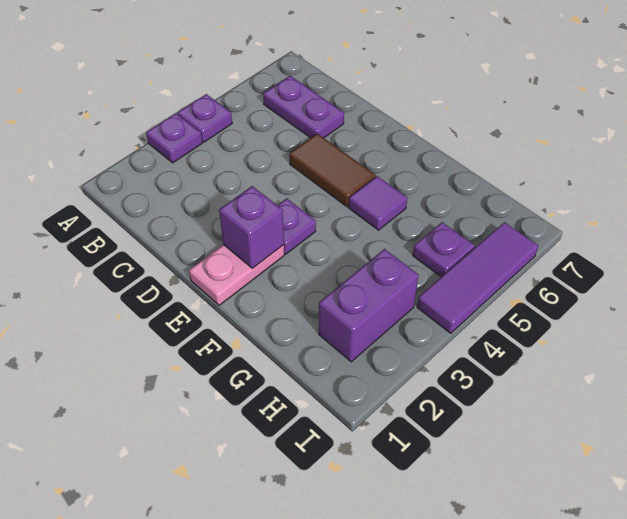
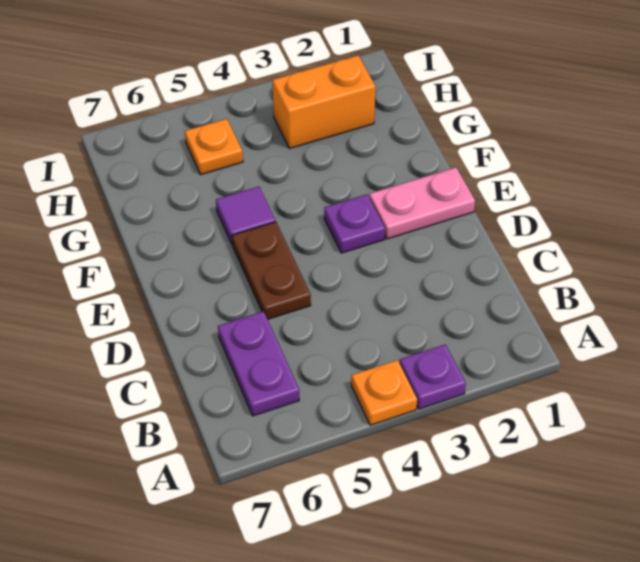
purple plate A4 level 1 -> orange plate A4 level 1
brown tile D5:E5 level 1 -> brown plate D5:E5 level 1
purple brick E2 level 2 -> none
purple brick H2:H3 level 1 -> orange brick H2:H3 level 1
purple plate H5 level 1 -> orange plate H5 level 1
purple tile I4:I6 level 1 -> none

